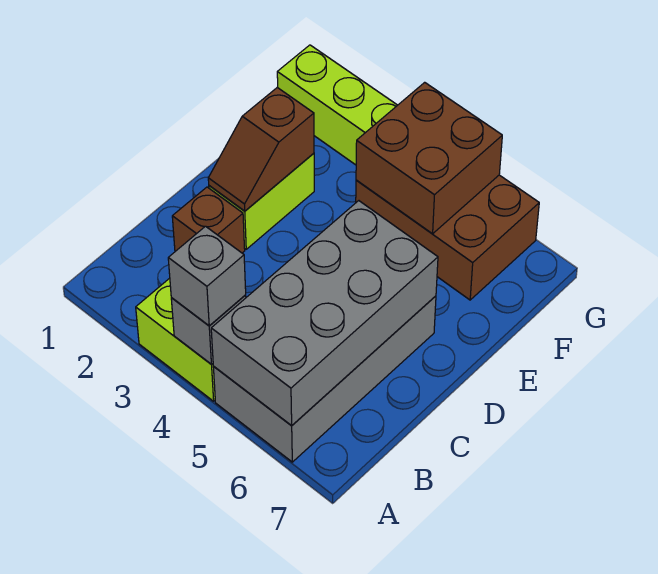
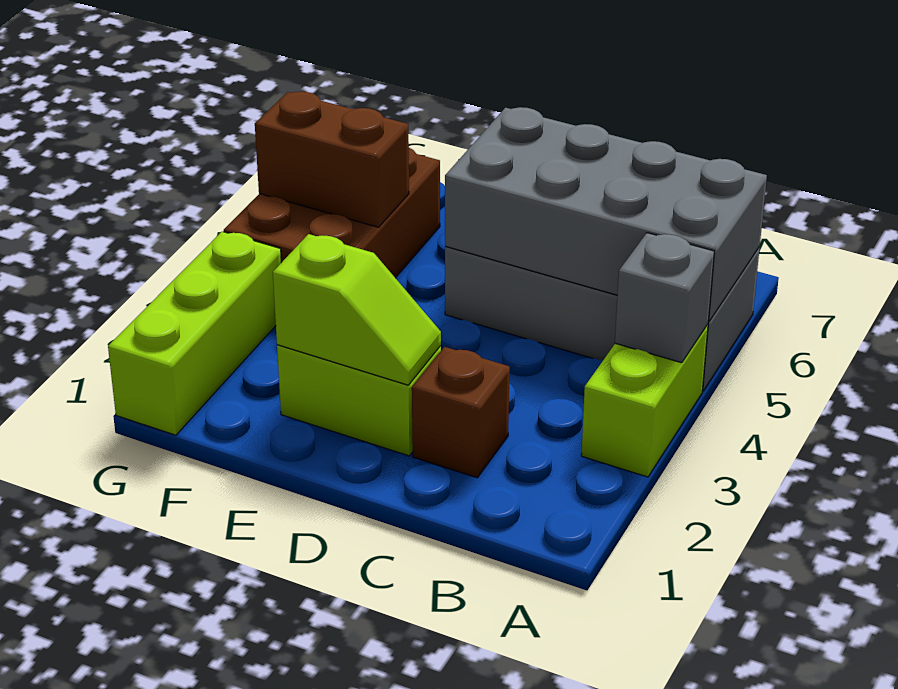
grey brick A4 level 3 -> none
brown slope D2:E2 level 2 top E -> lime slope D2:E2 level 2 top E
brown brick F4:G5 level 2 -> brown brick F5:G5 level 2

